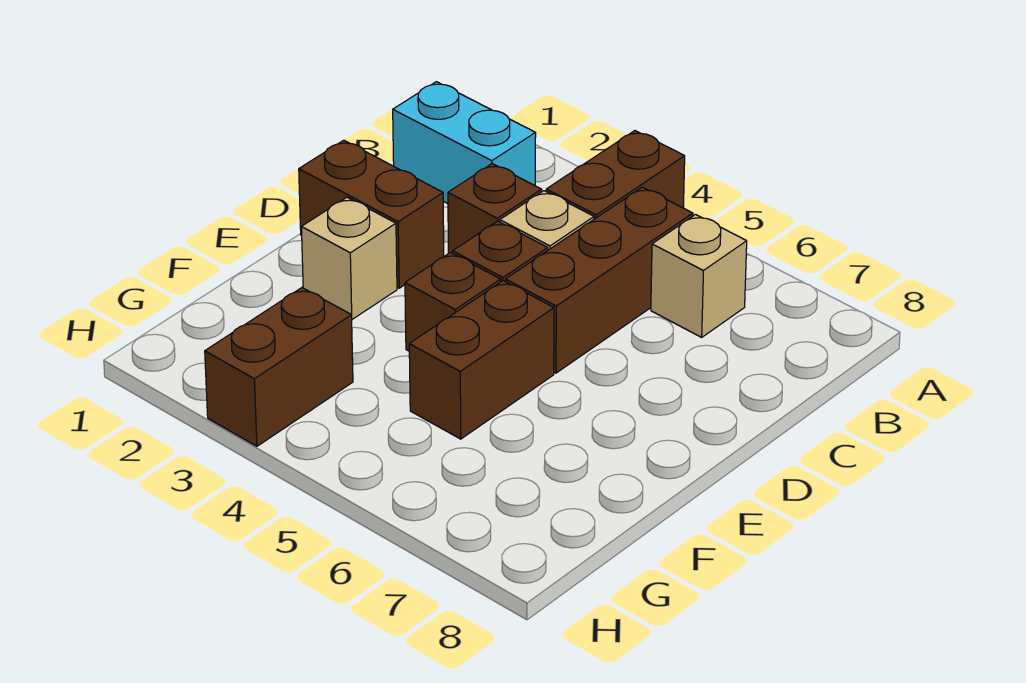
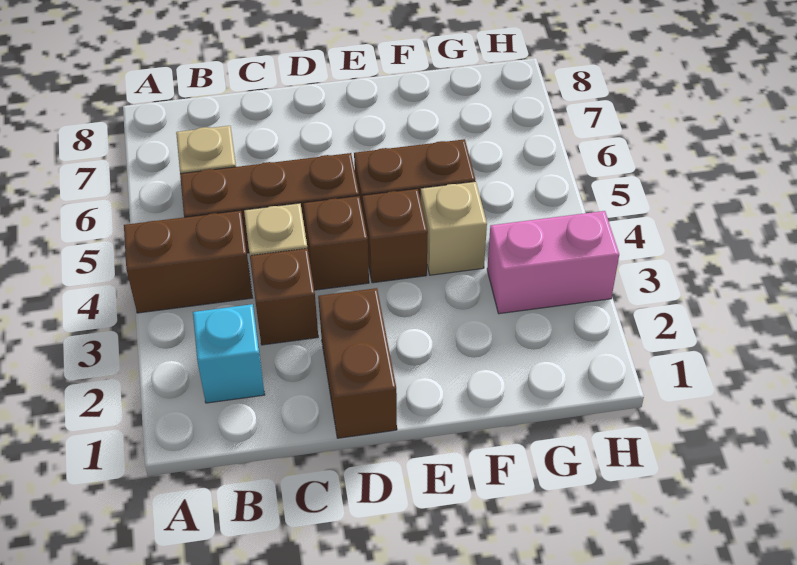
cyan brick B1:B2 level 1 -> cyan brick B2 level 1
tan brick E2 level 1 -> tan brick F4 level 1
brown brick G3:H3 level 1 -> pink brick G3:H3 level 1

